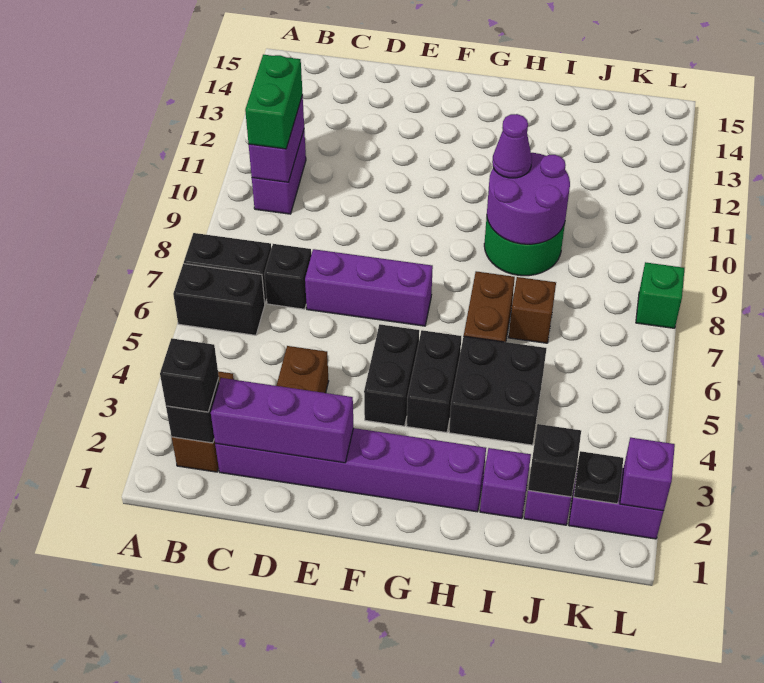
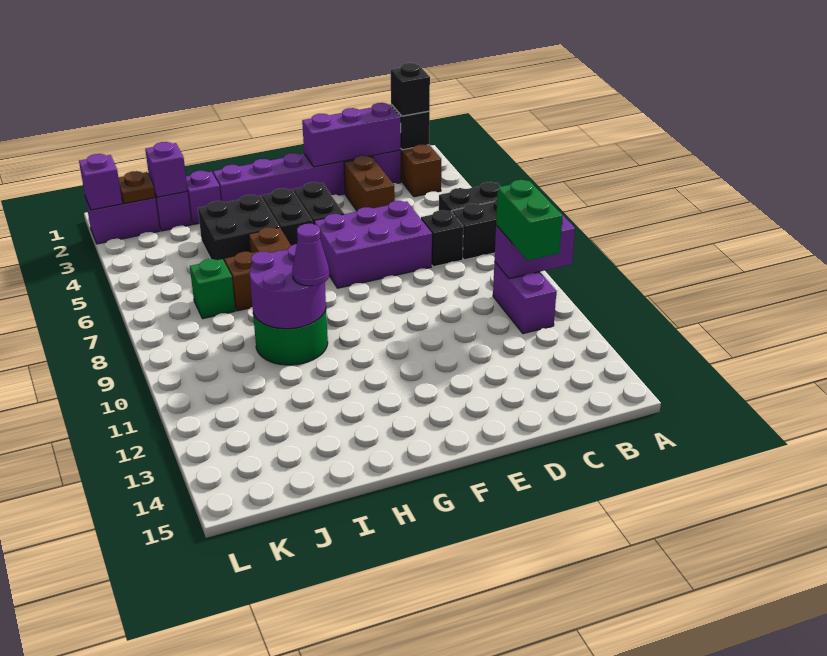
purple brick B10:B11 level 2 -> purple brick A10:B10 level 2
purple brick D7:F7 level 1 -> purple brick D6:F7 level 1
black brick J2 level 2 -> purple brick J2 level 2
black plate K2 level 2 -> brown plate K2 level 2
green brick L8 level 1 -> green brick J7 level 1

